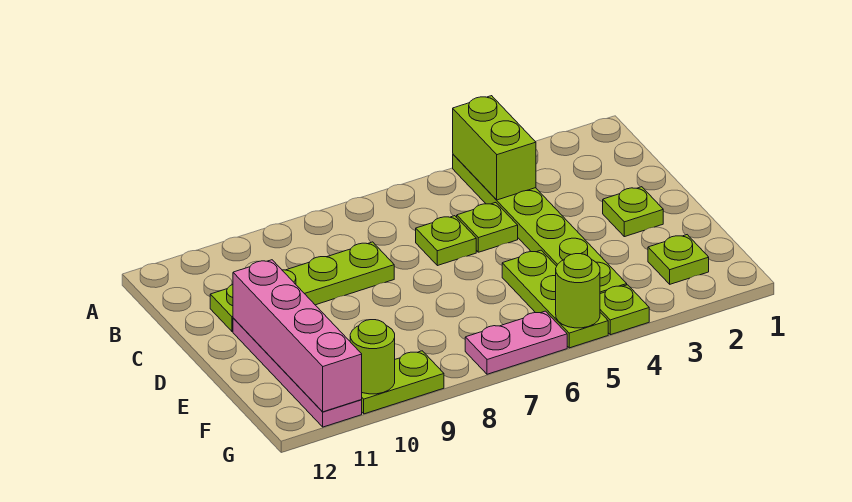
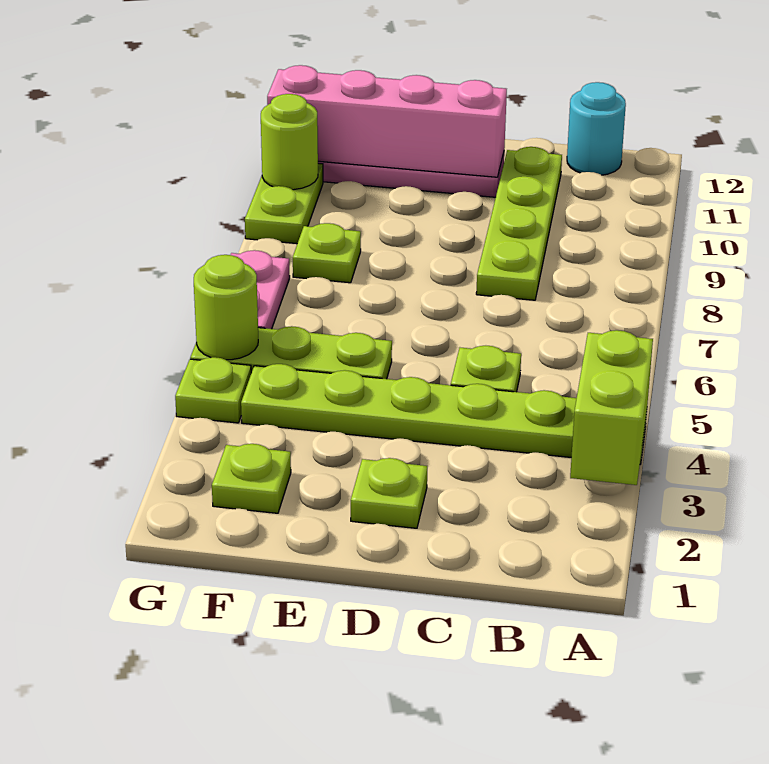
lime brick A4:B4 level 2 -> lime brick A3:A4 level 2
none -> cyan round brick B12 level 1
lime plate C6 level 1 -> lime plate F8 level 1

